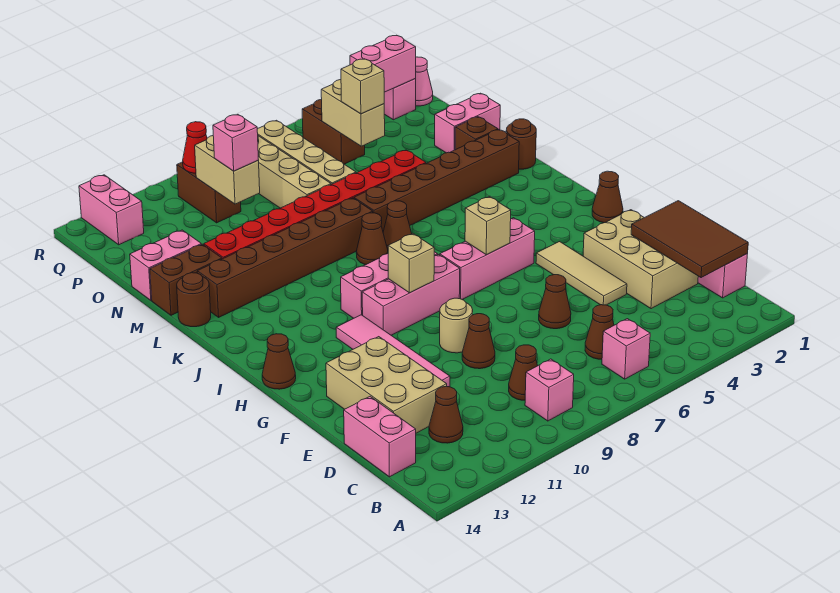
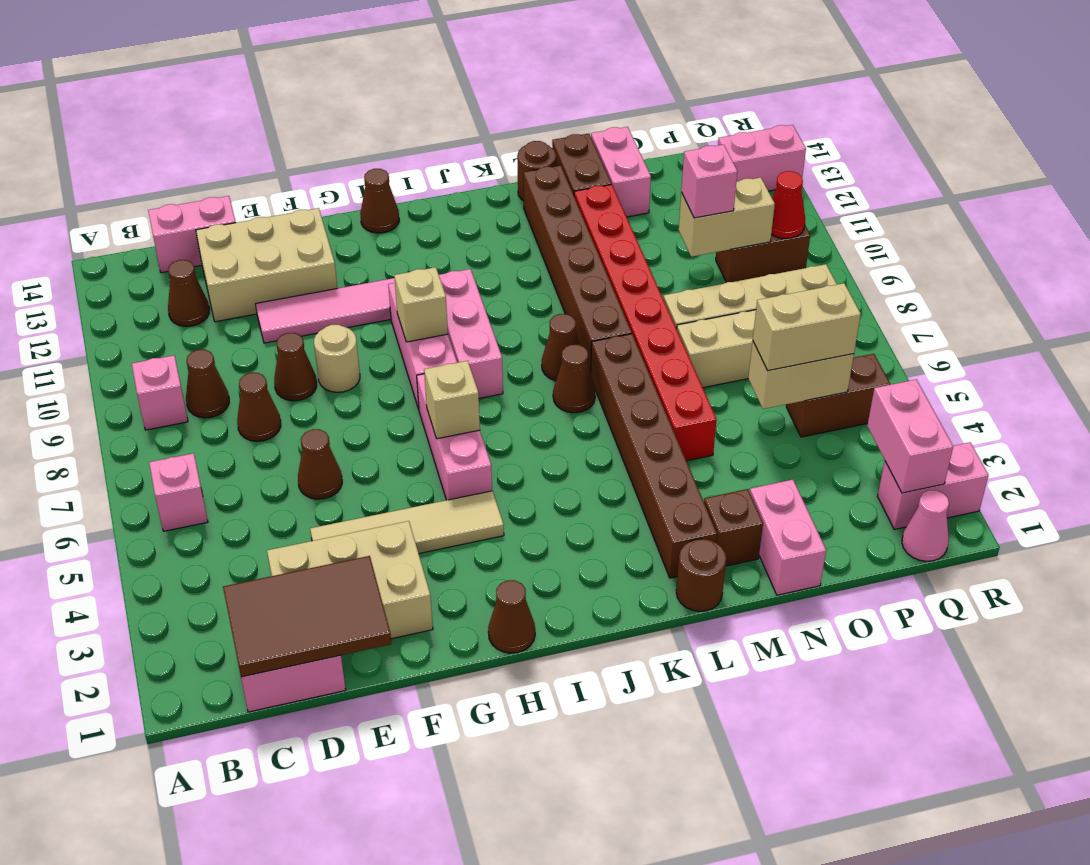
brown cone C6 level 1 -> brown cone D8 level 1
tan tile E4:G4 level 1 -> tan tile E4:H4 level 1
tan brick O5 level 3 -> tan brick O5:P5 level 3

